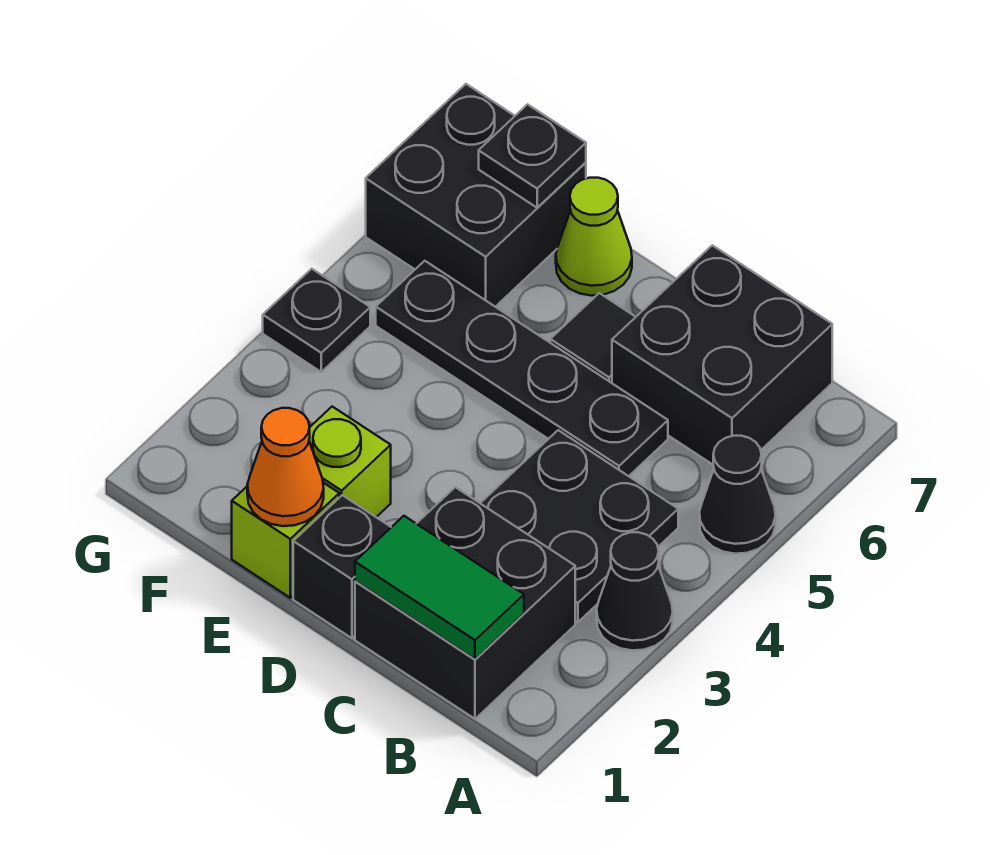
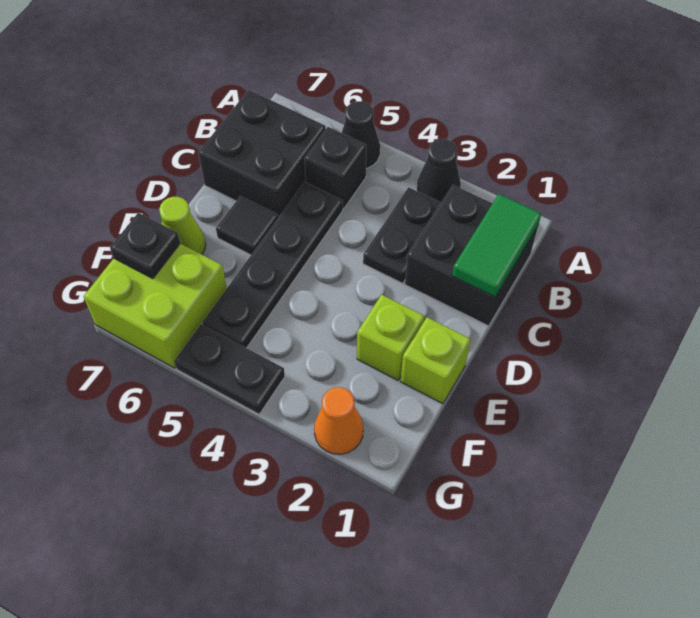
black plate B3:C4 level 1 -> black plate B3:C3 level 1
black brick D1 level 1 -> black brick B5 level 1
orange cone E1 level 2 -> orange cone G2 level 1
black brick F6:G7 level 1 -> lime brick F6:G7 level 1
black plate G4 level 1 -> black plate G4:G5 level 1

